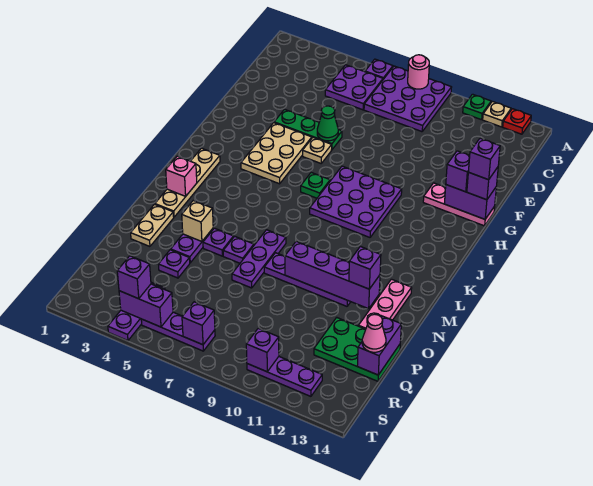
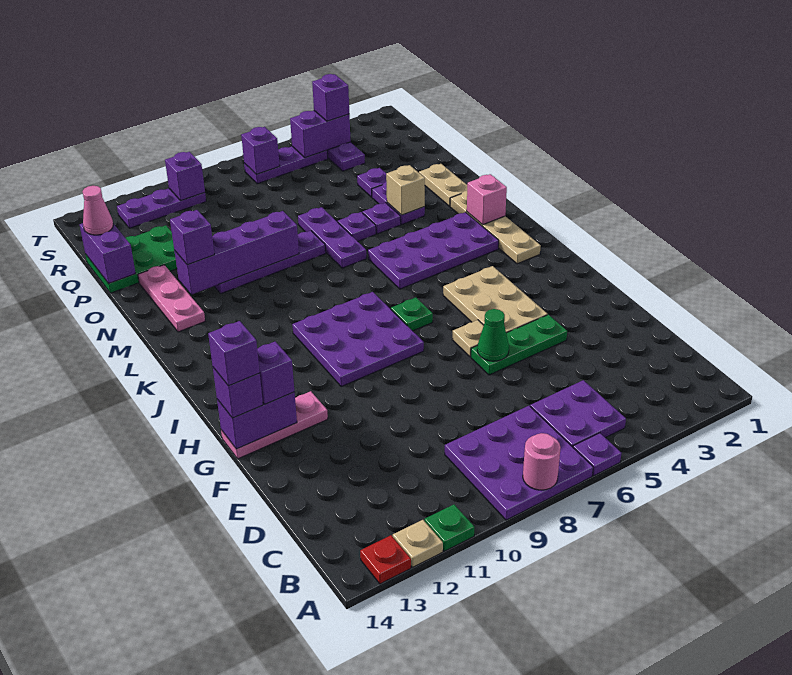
none -> purple plate K3:L6 level 1

